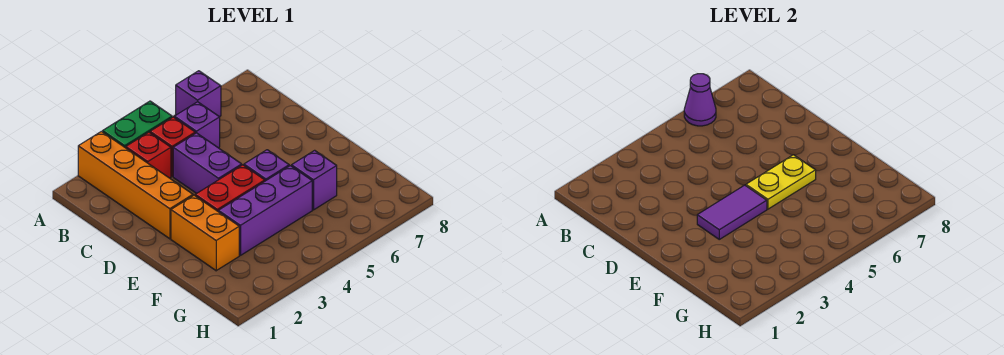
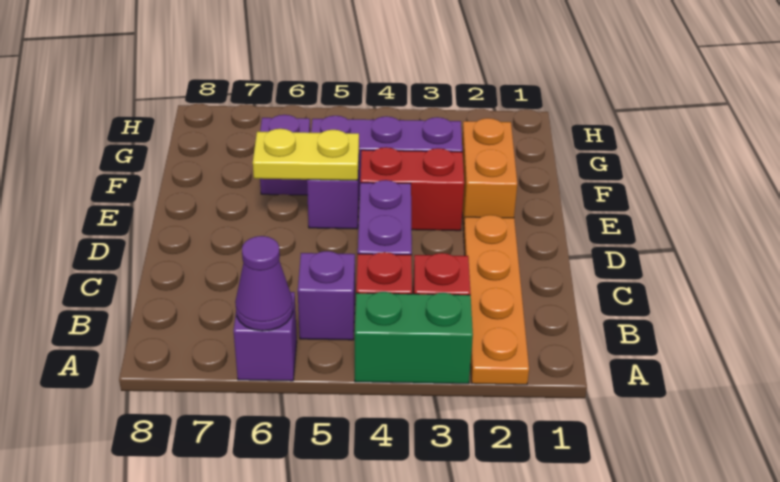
orange brick A2:D2 level 1 -> orange plate A2:D2 level 1
purple tile E3:E4 level 2 -> none

